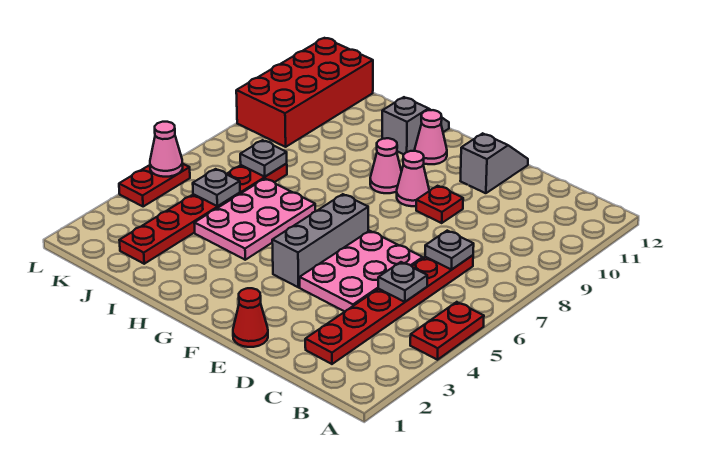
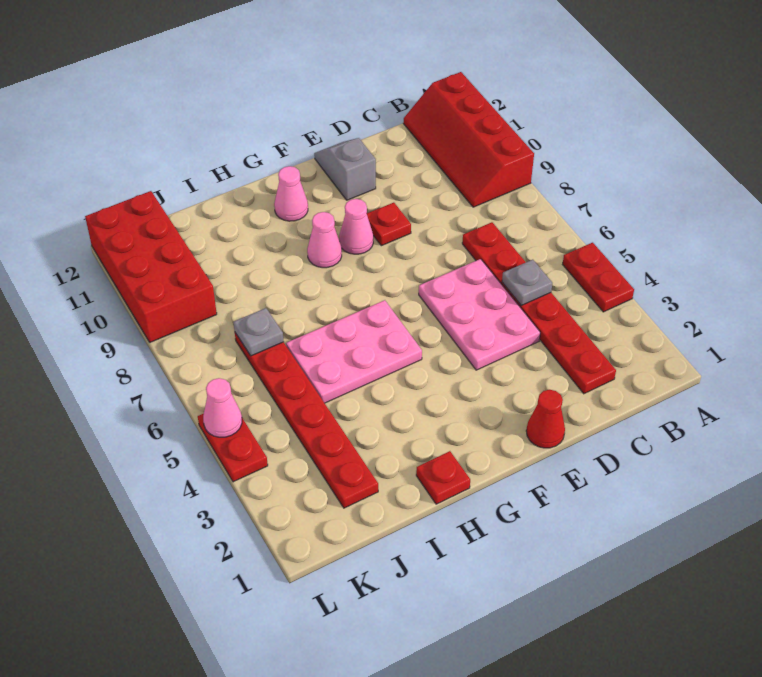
none -> red slope A9:B12 level 1 top A
grey plate C7 level 2 -> none
grey brick F4:F6 level 1 -> none
none -> red plate H1 level 1
pink plate H4:I6 level 1 -> pink plate G5:I6 level 1
grey slope H11:H12 level 1 top 11 -> none
grey plate J5 level 2 -> none

